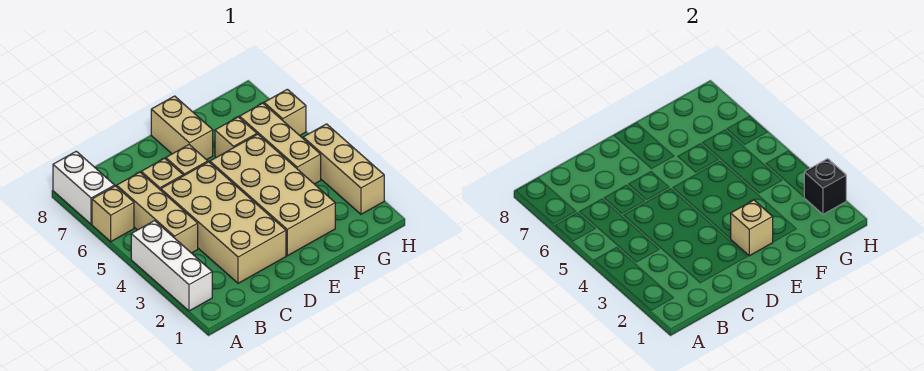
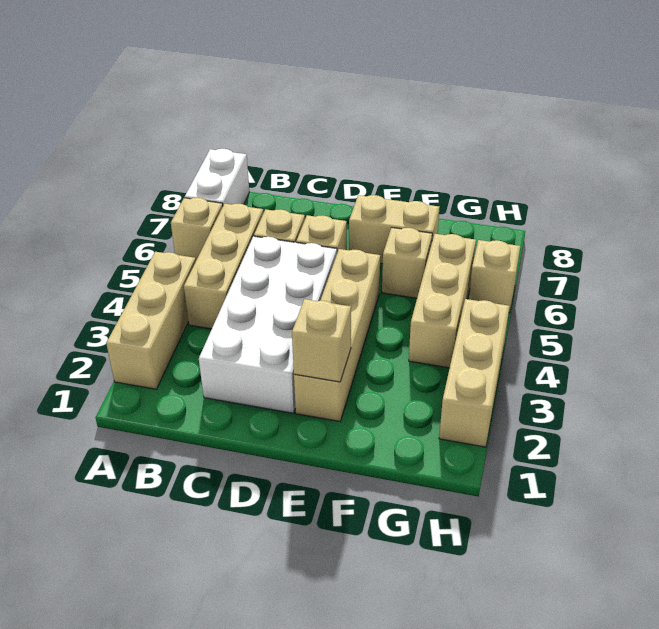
white brick A2:A4 level 1 -> tan brick A2:A4 level 1
tan brick C2:D5 level 1 -> white brick C2:D5 level 1
tan brick E2:F5 level 1 -> tan brick E2:E5 level 1
tan brick E7:E8 level 1 -> tan brick E7:F7 level 1
black brick H2 level 2 -> none

